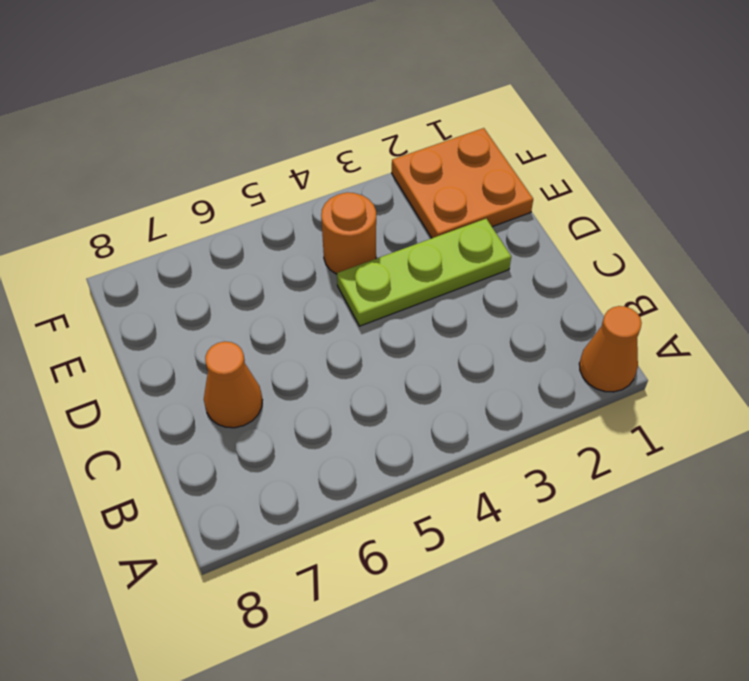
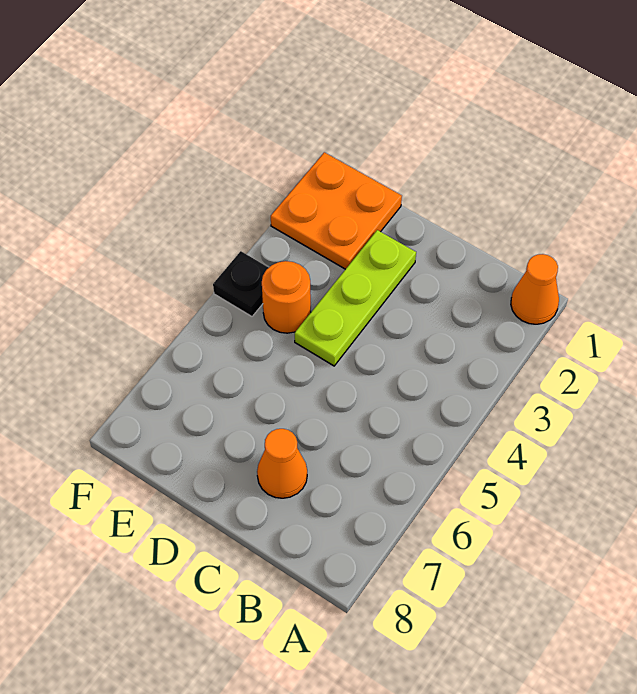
none -> black plate F4 level 1

